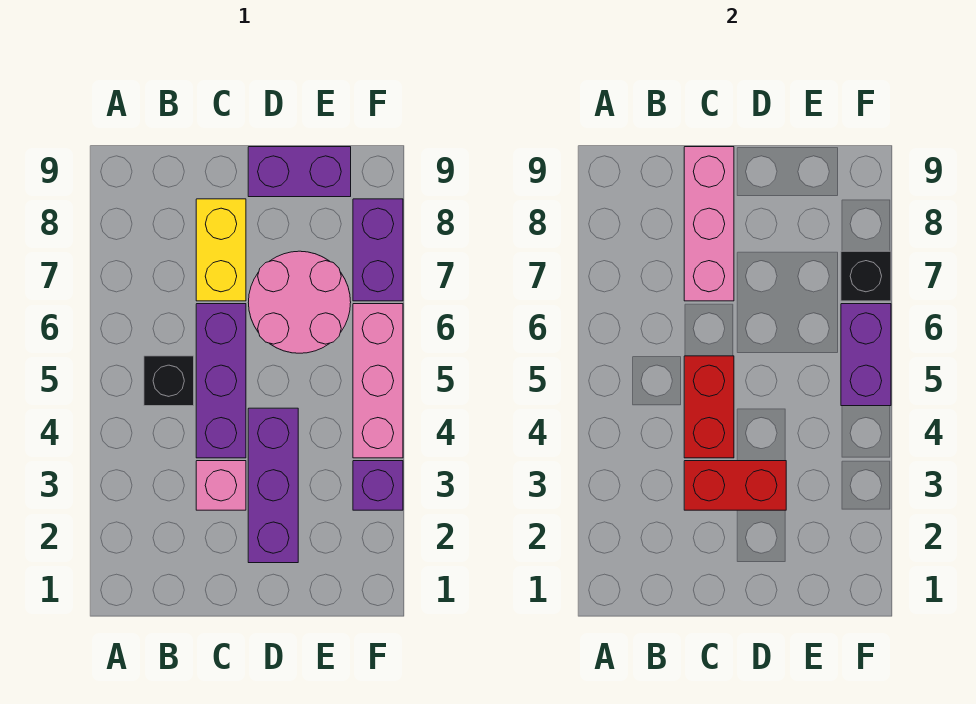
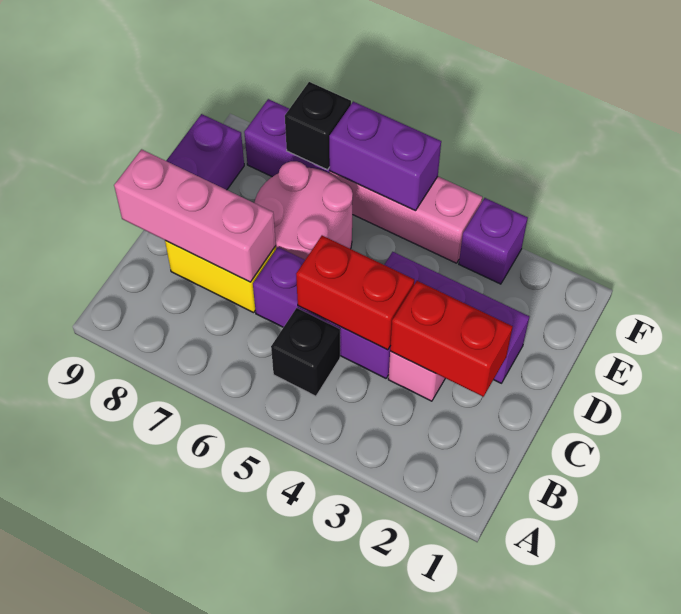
red brick C3:D3 level 2 -> red brick C2:C3 level 2

